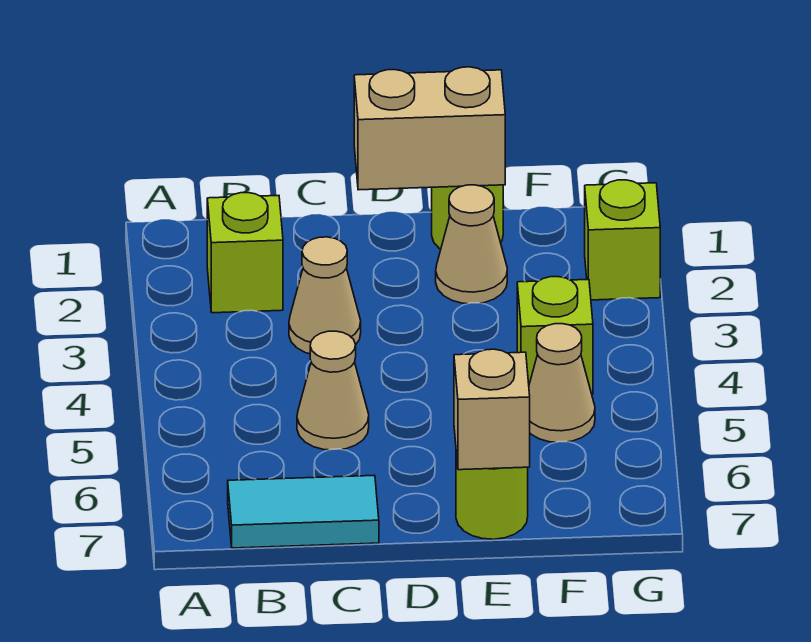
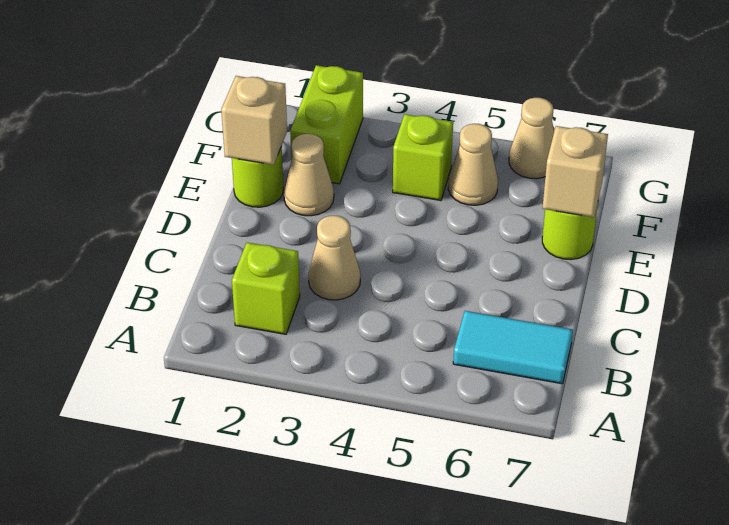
cyan tile B7:C7 level 1 -> cyan tile B6:B7 level 1
tan cone C5 level 1 -> tan cone G6 level 1
tan brick D1:E1 level 2 -> tan brick E1 level 2
lime brick G2 level 1 -> lime brick F2:G2 level 1

